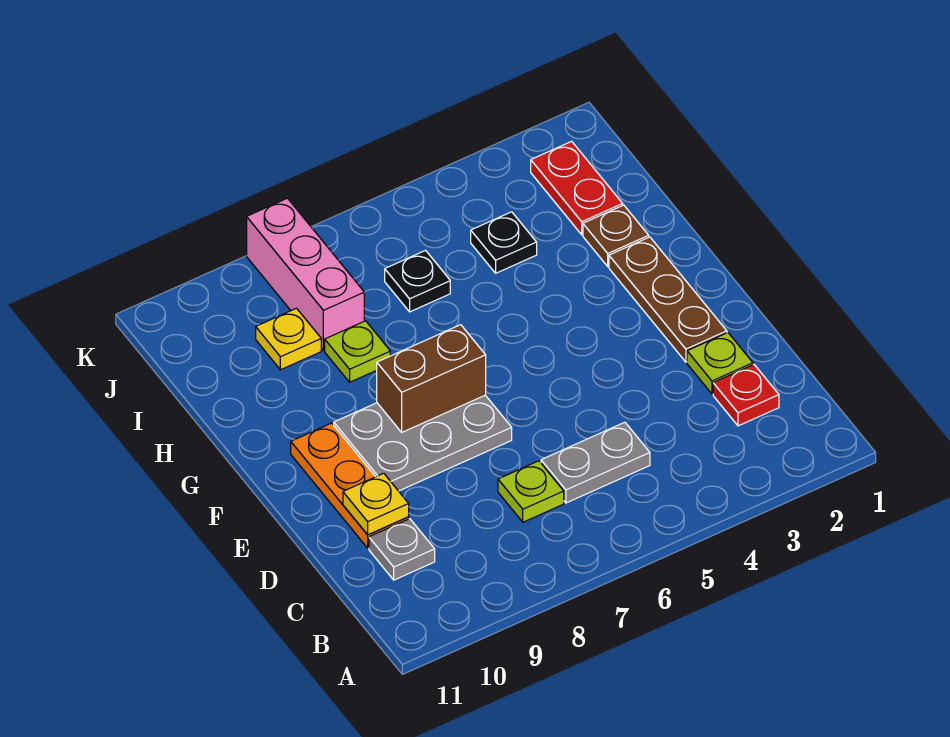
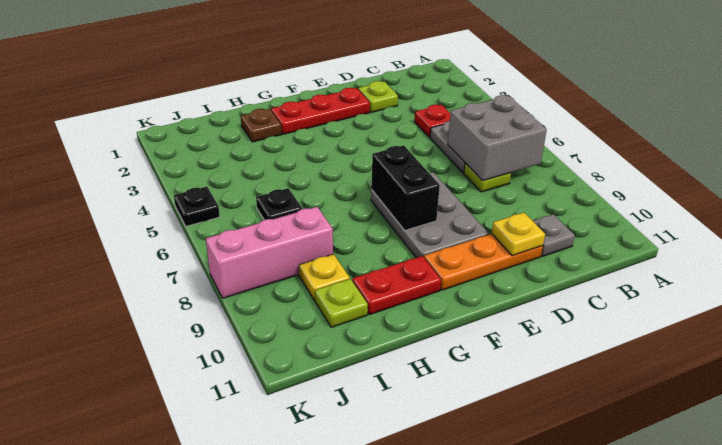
none -> grey brick B6:C7 level 2
red plate C2 level 1 -> red plate C4 level 1
brown plate E2:G2 level 1 -> red plate E2:G2 level 1
brown brick F7:F8 level 2 -> black brick F7:F8 level 2
lime plate H8 level 1 -> lime plate I10 level 1
red plate I2:J2 level 1 -> red plate G10:H10 level 1
black plate I4 level 1 -> black plate K5 level 1

